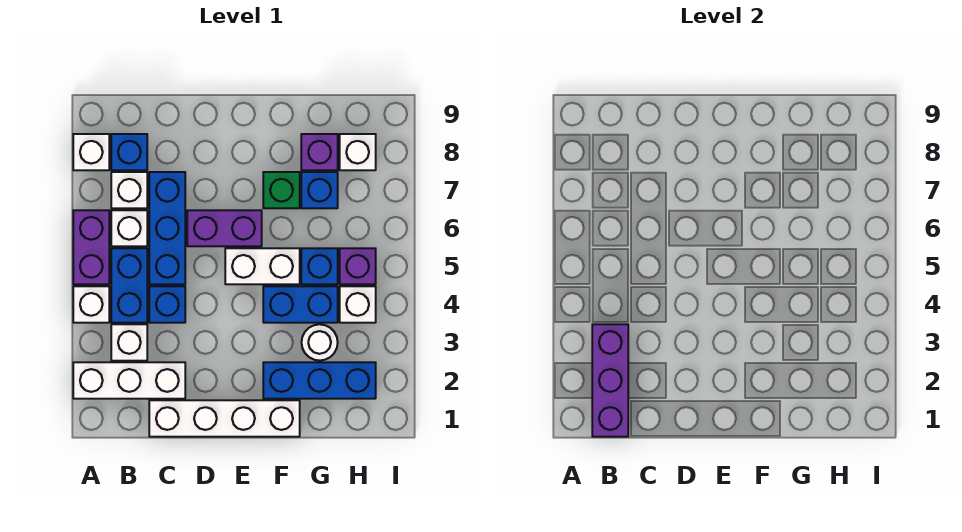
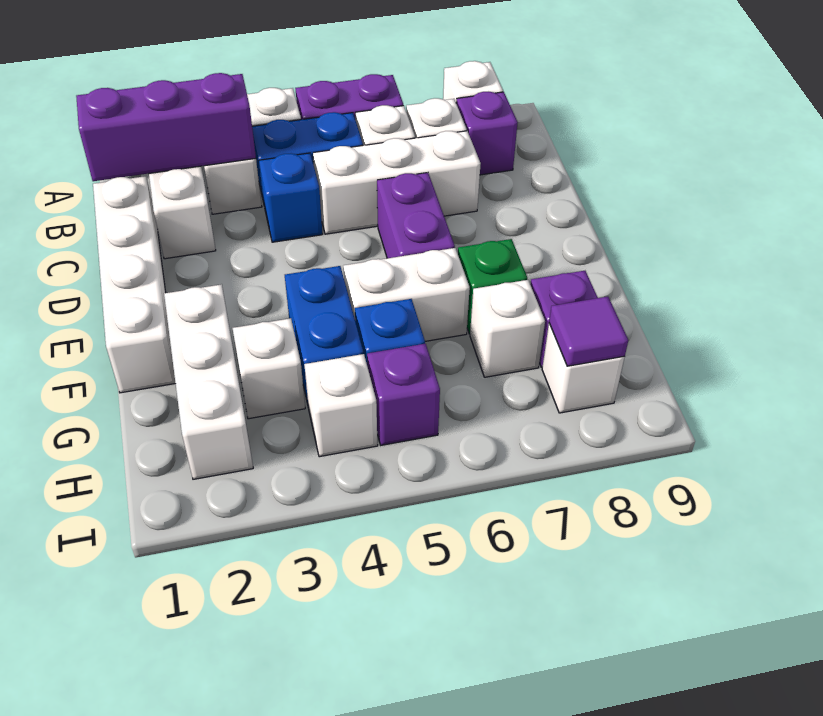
blue brick B8 level 1 -> purple brick B8 level 1
blue brick C5:C7 level 1 -> white brick C5:C7 level 1
white brick E5:F5 level 1 -> white brick F5:F6 level 1
blue brick F2:H2 level 1 -> white brick F2:H2 level 1
white round brick G3 level 1 -> white brick G3 level 1
blue brick G7 level 1 -> white brick G7 level 1
none -> purple tile H8 level 2

